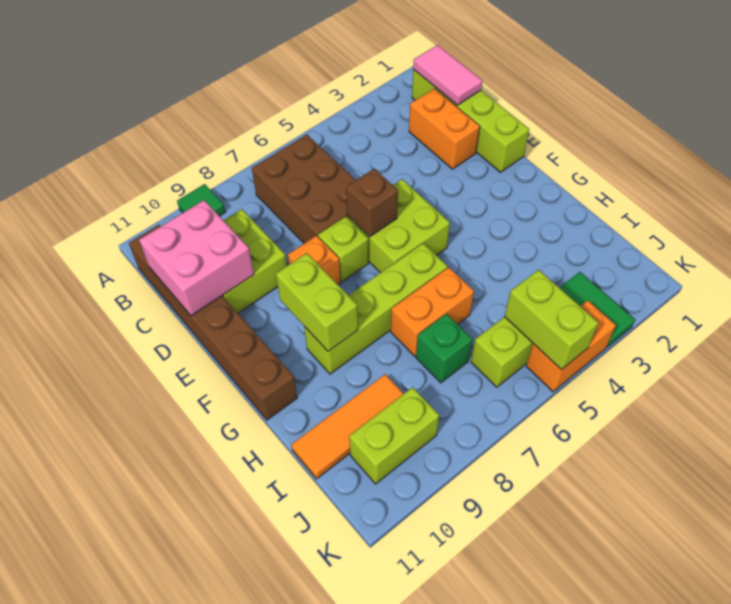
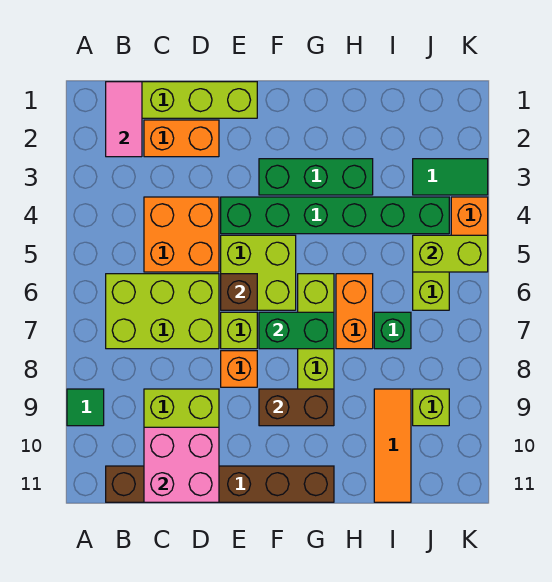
pink tile B1:C1 level 2 -> pink tile B1:B2 level 2
brown brick B6:D7 level 1 -> lime brick B6:D7 level 1
none -> orange brick C4:D5 level 1
none -> green brick E4:J4 level 1
none -> green brick F3:H3 level 1
none -> green brick F7:G7 level 2
lime brick F9:G9 level 2 -> brown brick F9:G9 level 2
lime brick J9:J10 level 1 -> lime brick J9 level 1

